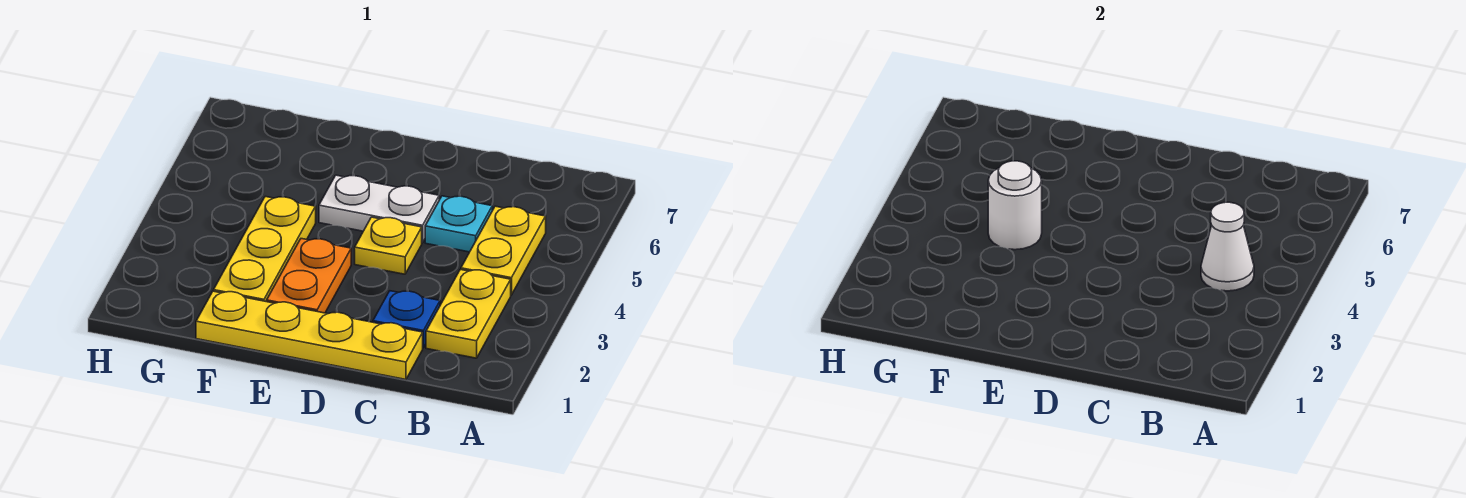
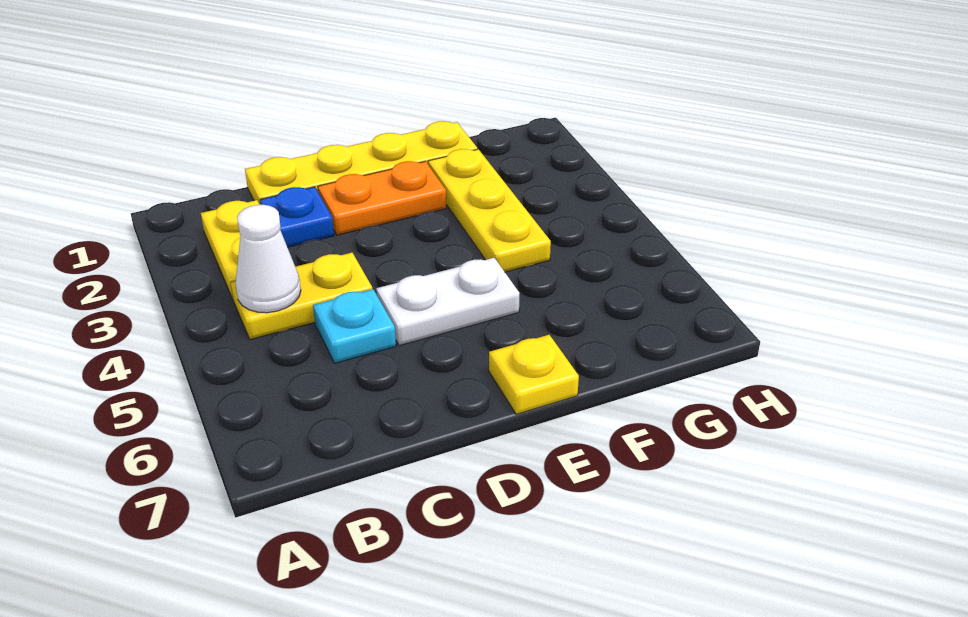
yellow plate B4:B5 level 1 -> yellow plate B4:C4 level 1
yellow plate D4 level 1 -> yellow plate E7 level 1
orange plate E2:E3 level 1 -> orange plate D2:E2 level 1
white round brick F4 level 2 -> none

